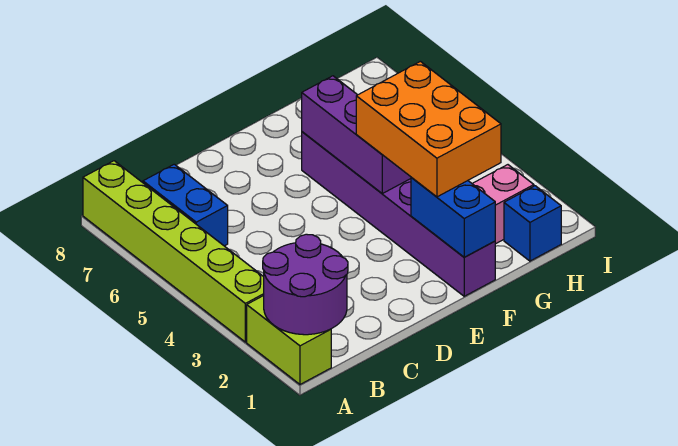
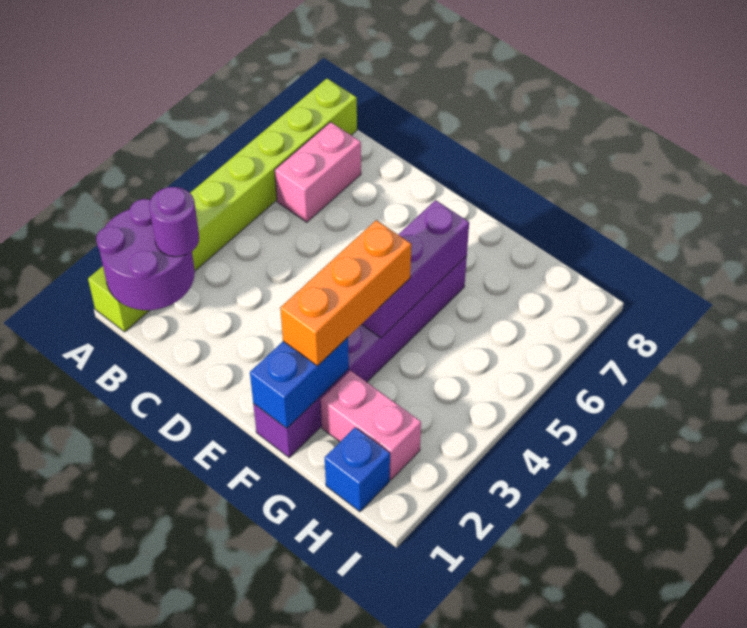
none -> purple round brick B2 level 3
blue brick B6:B7 level 1 -> pink brick B6:B7 level 1
orange brick F2:G4 level 3 -> orange brick F2:F4 level 3

